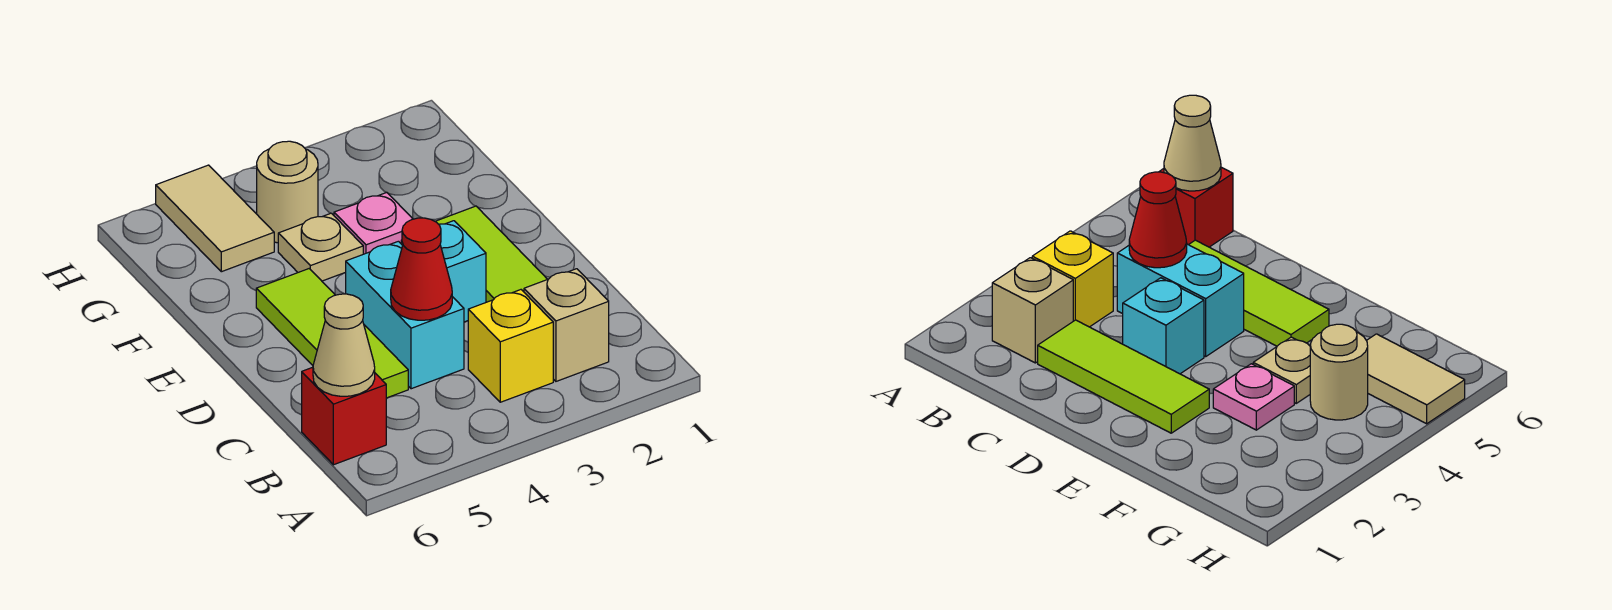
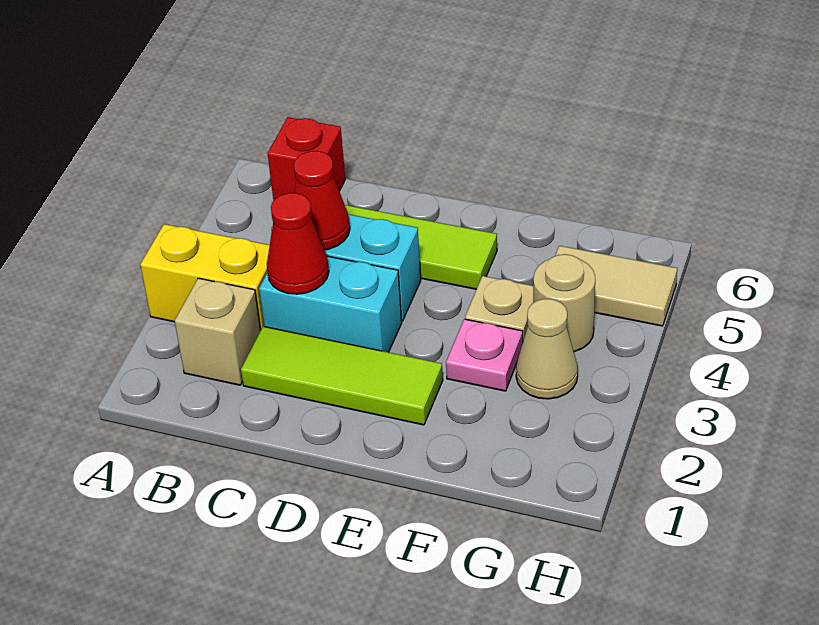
yellow brick B3 level 1 -> yellow brick A3:B3 level 1
tan cone B6 level 2 -> tan cone G3 level 1
none -> red cone C3 level 2
cyan brick D3 level 1 -> cyan brick C3:D3 level 1

